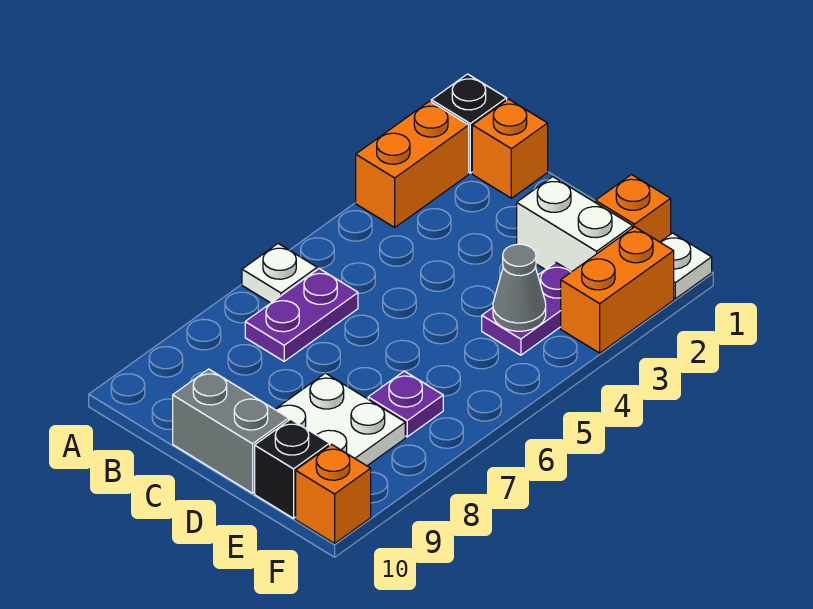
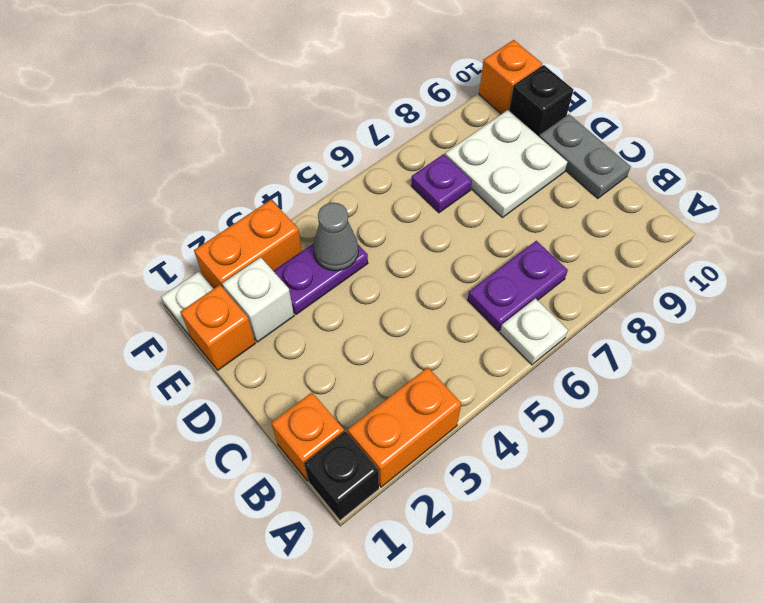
grey brick C10:D10 level 1 -> grey plate C10:D10 level 1
white brick D2:E2 level 1 -> white brick E2 level 1

